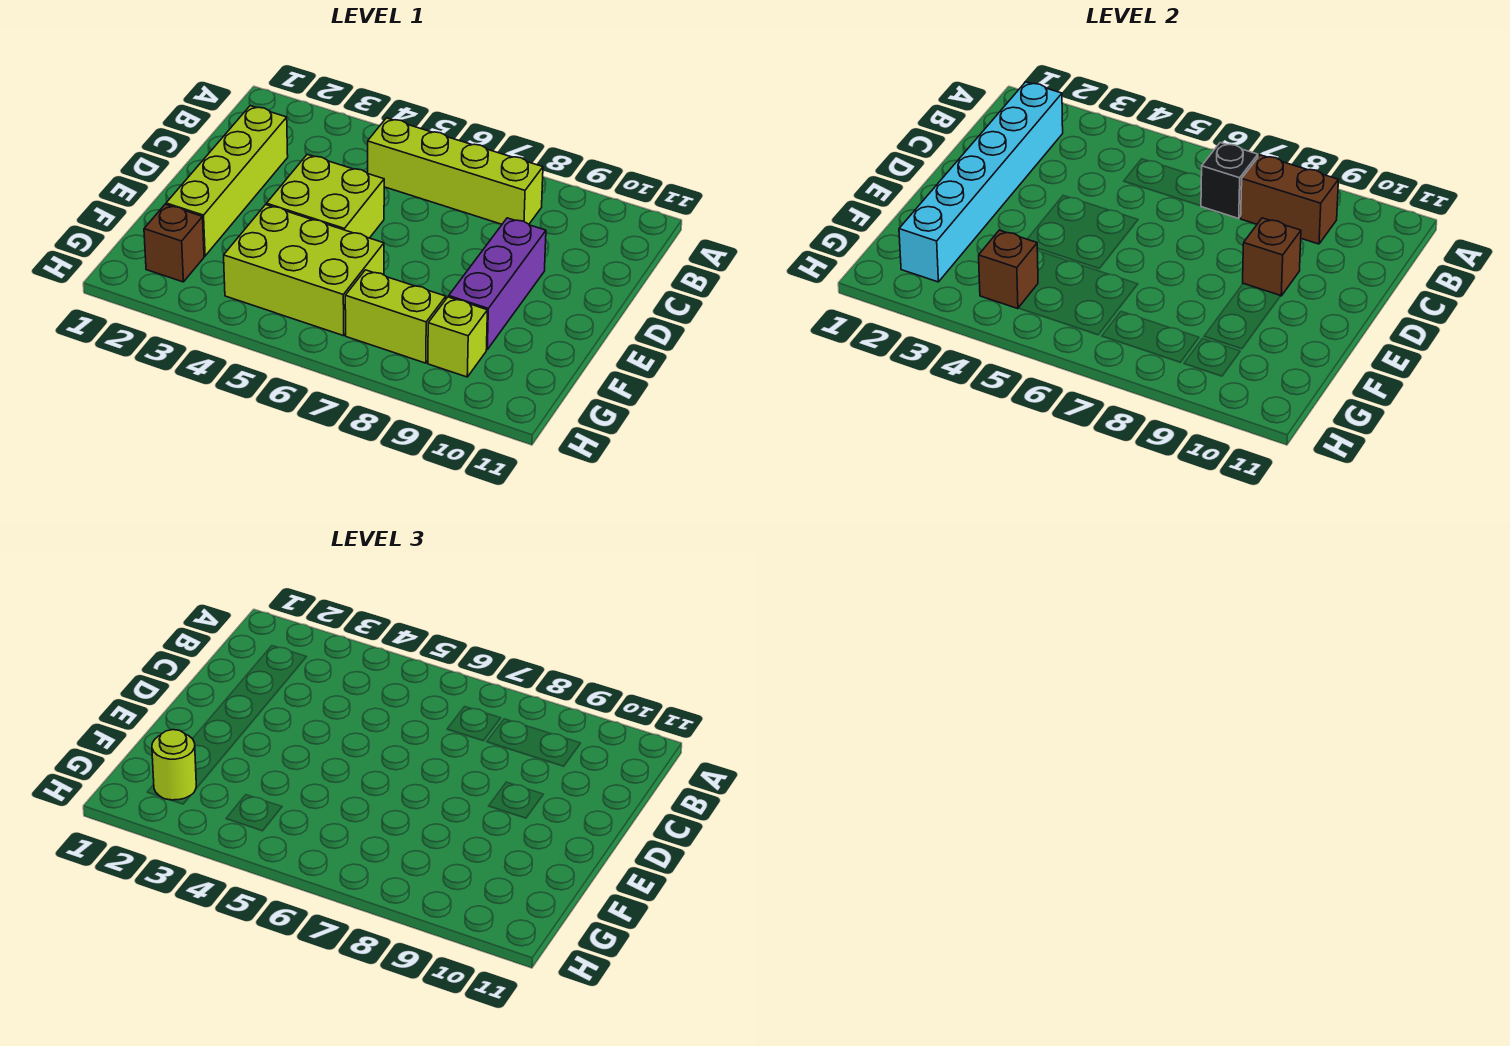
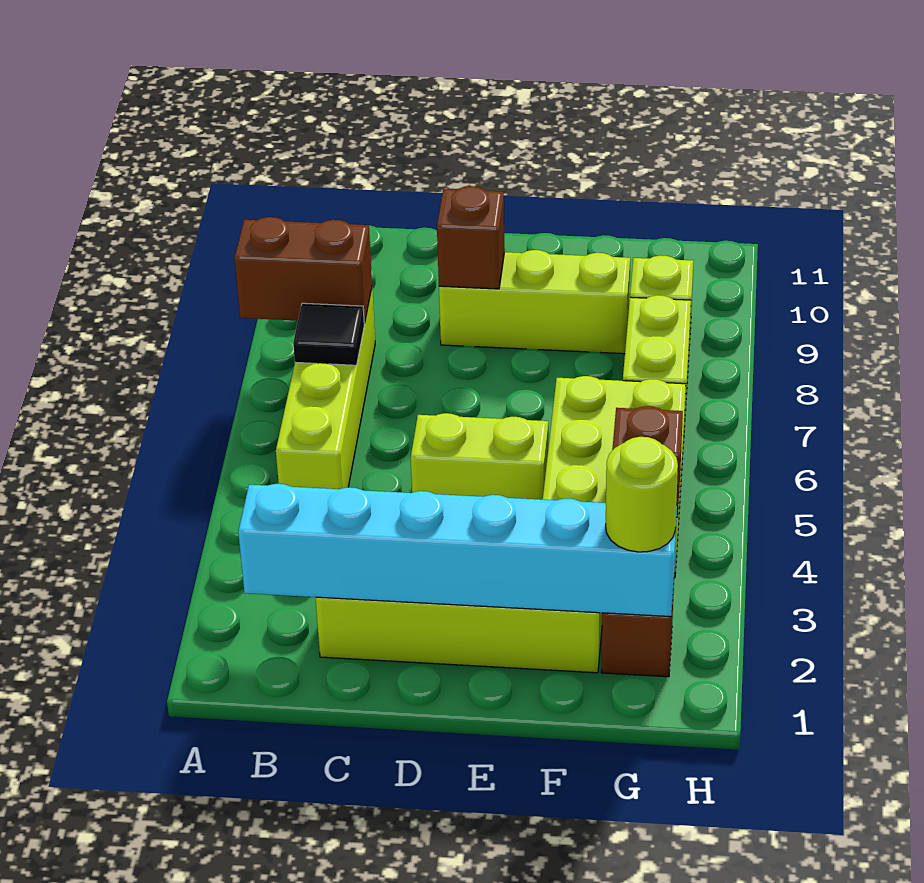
black brick B7 level 2 -> black tile B7 level 2
brown brick B8:B9 level 2 -> brown brick A8:B8 level 2
lime brick D4:E5 level 1 -> lime brick D5:E5 level 1
purple brick D9:F9 level 1 -> lime brick D9:F9 level 1

